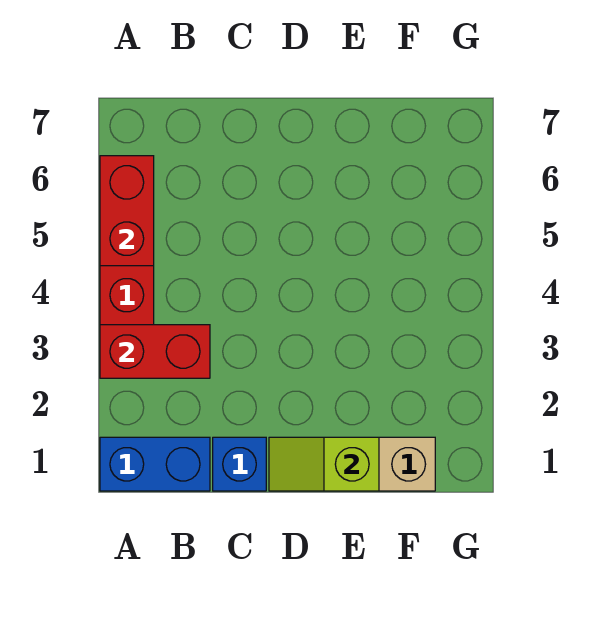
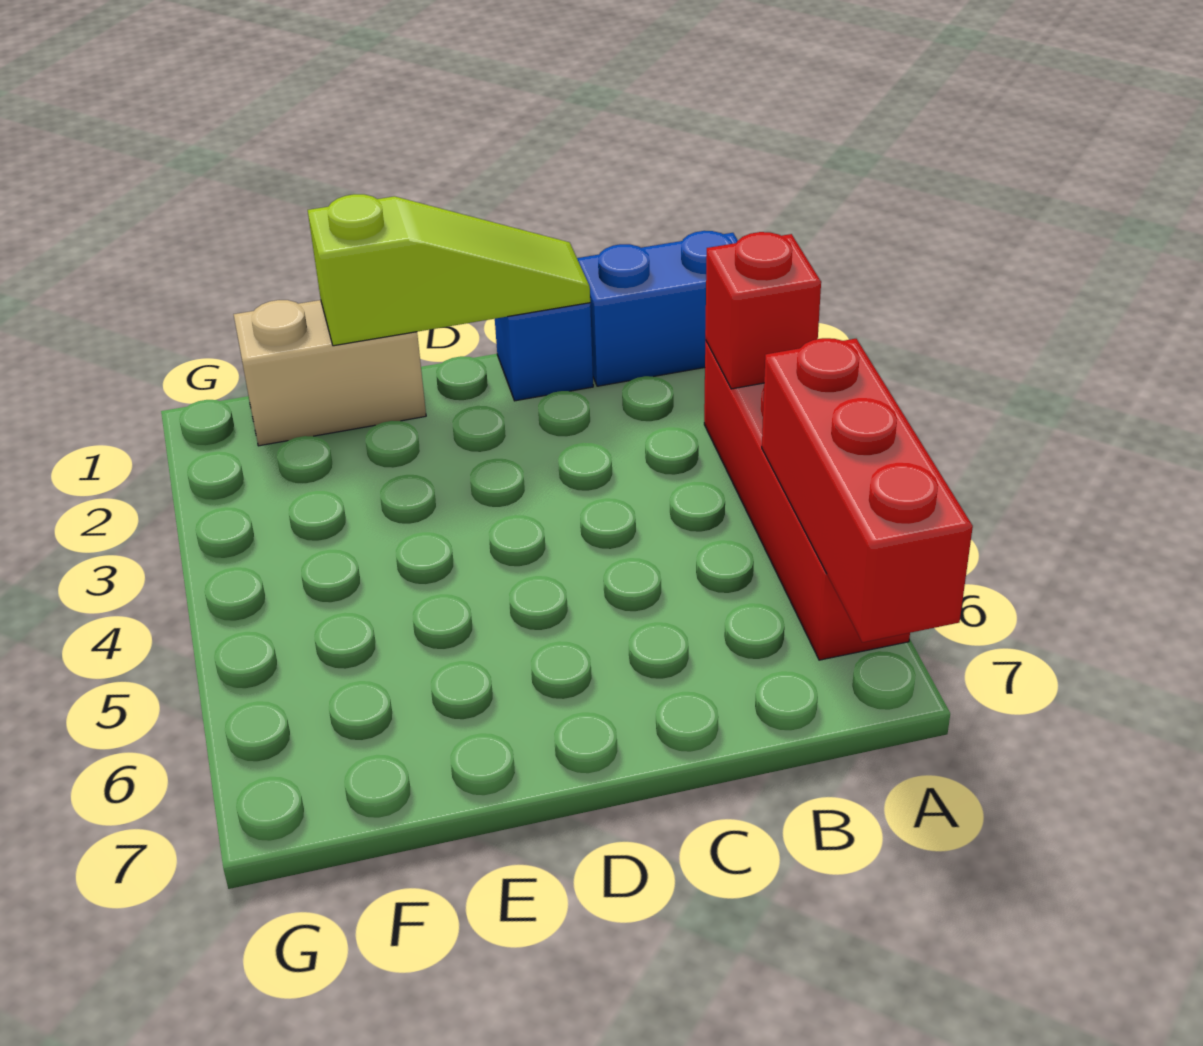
red brick A3:B3 level 2 -> red brick A3 level 2
red brick A5:A6 level 2 -> red brick A5:A7 level 2
lime slope D1:E1 level 2 top E -> lime slope C1:E1 level 2 top E

